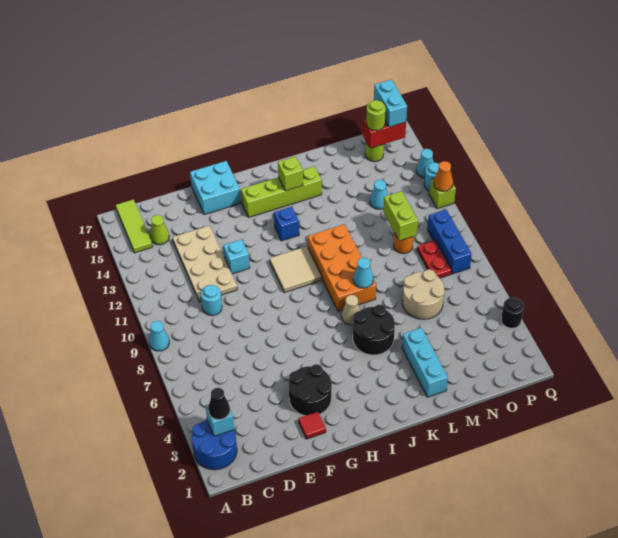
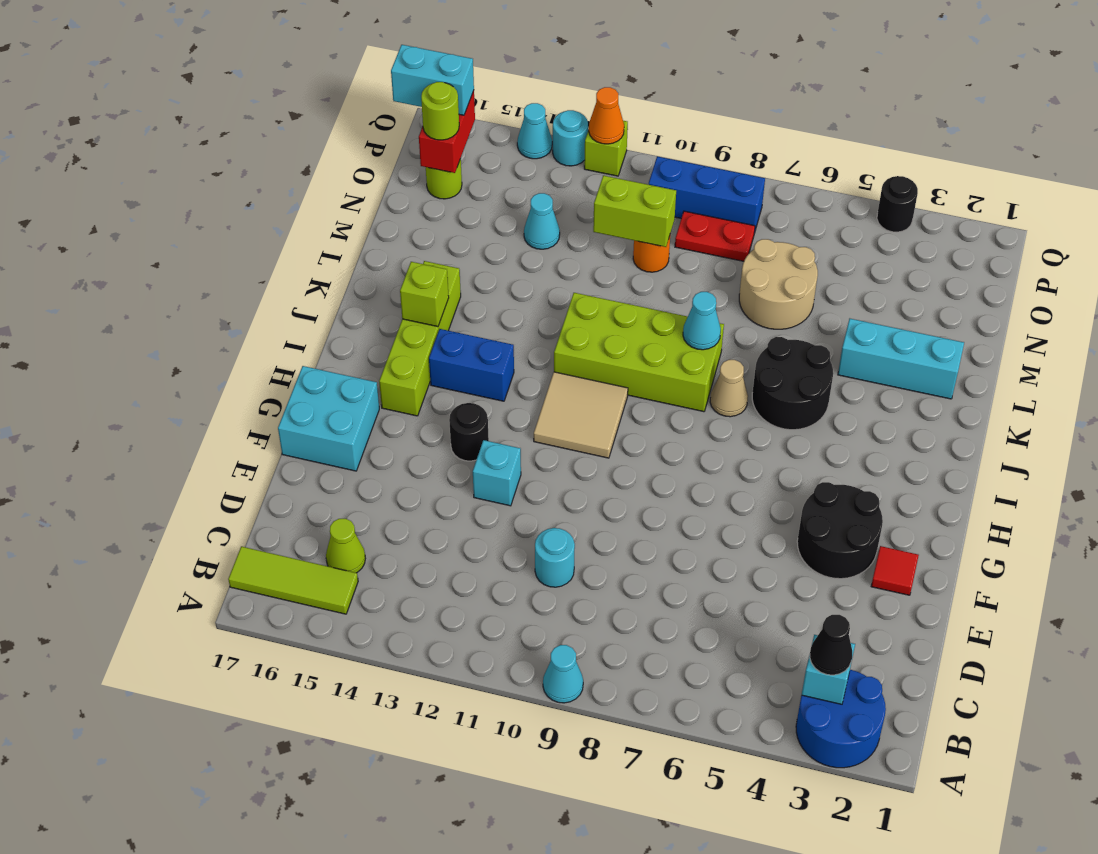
tan plate D11:E14 level 1 -> none
none -> black round brick G13 level 1
blue brick I13 level 1 -> blue brick I13:I14 level 1
orange brick J8:K11 level 1 -> lime brick J8:K11 level 1

